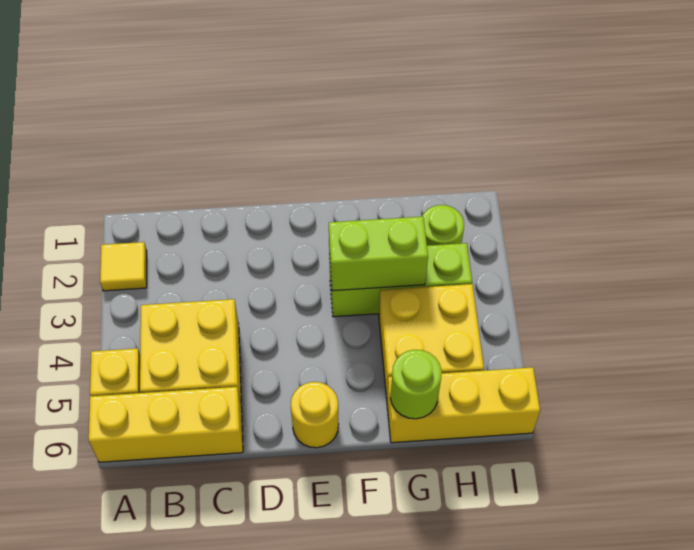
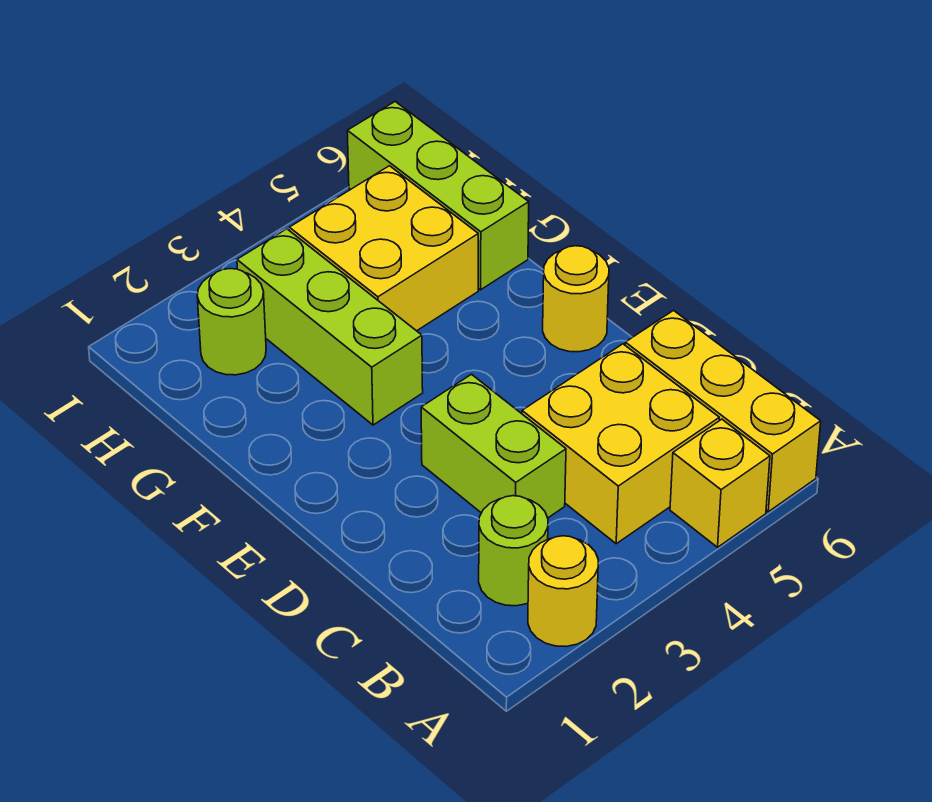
yellow tile A2 level 1 -> yellow round brick A2 level 1
lime brick F3:G3 level 2 -> lime brick C3:D3 level 1
yellow brick G6:I6 level 1 -> lime brick G6:I6 level 1
lime round brick G6 level 2 -> lime round brick B2 level 1

